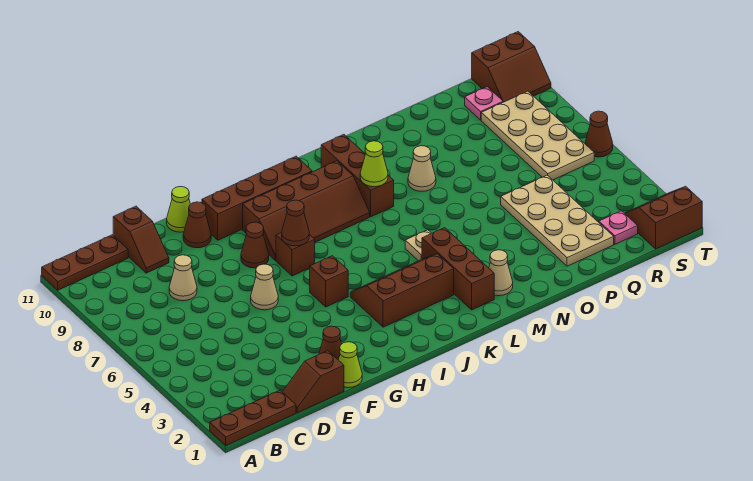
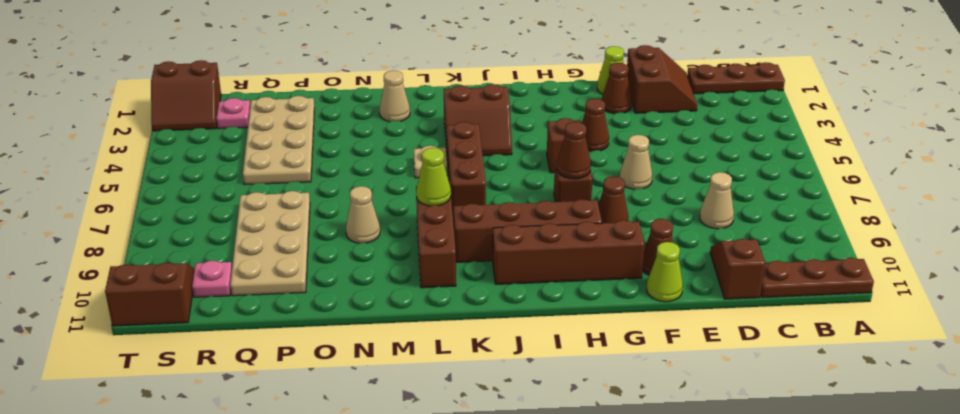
brown slope D1:E1 level 1 top E -> brown slope D1:E2 level 1 top E
brown slope I3:K4 level 1 top 3 -> brown slope J3:K4 level 1 top 3
brown brick L2:L4 level 1 -> brown brick K5:K7 level 1
tan plate R6:S9 level 1 -> tan plate P7:Q10 level 1
brown cone T6 level 1 -> brown cone G4 level 1

